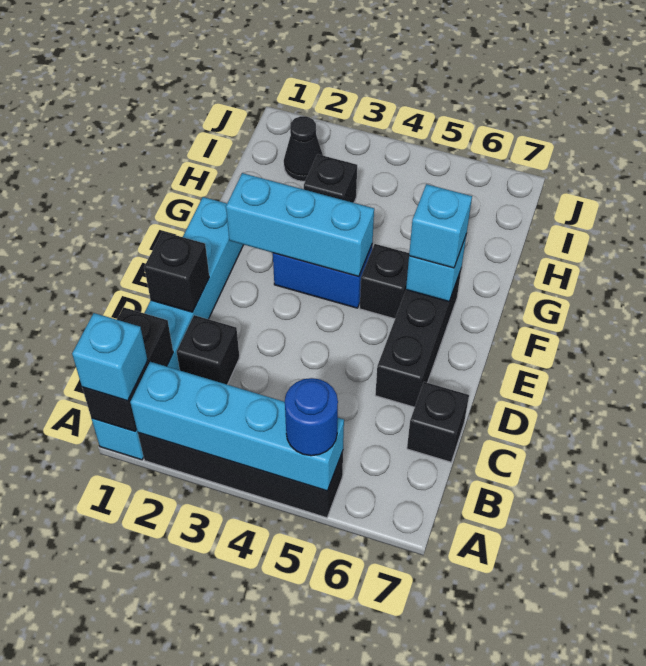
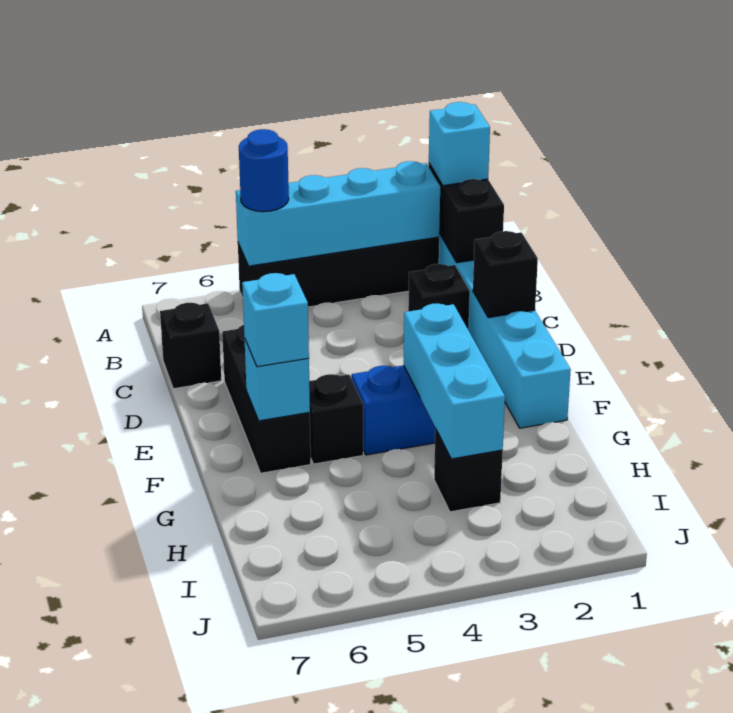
cyan brick F2:F4 level 2 -> cyan brick F3:H3 level 2
black cone I2 level 1 -> none

